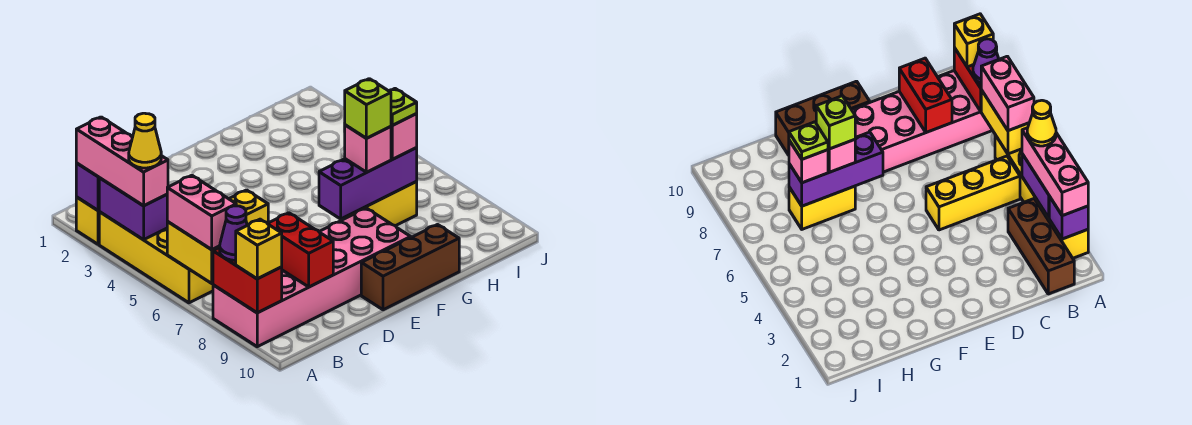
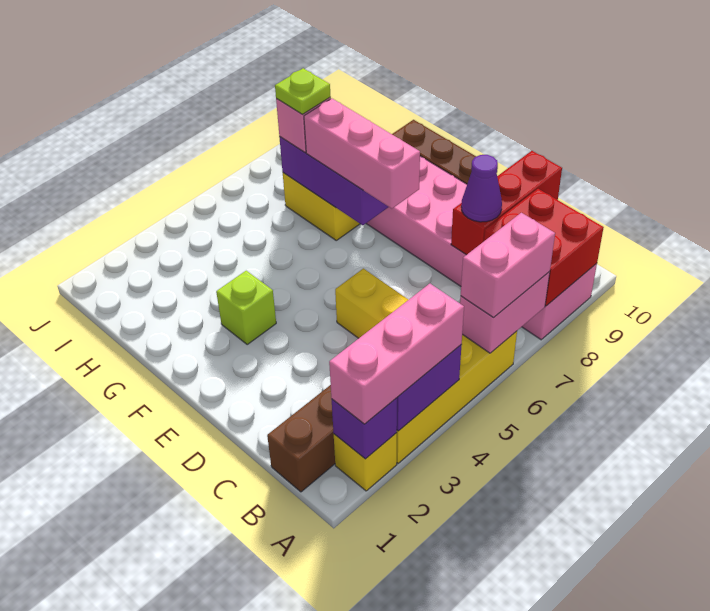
yellow cone A4 level 4 -> none
yellow brick A6:A7 level 2 -> pink brick A6:A7 level 2
red brick A8:A9 level 2 -> red brick A8:B9 level 2
purple cone A8 level 3 -> purple cone C8 level 3
yellow brick A9 level 3 -> none
red brick C8:C9 level 2 -> red brick C8:C10 level 2
pink brick G7 level 3 -> pink brick E7:G7 level 3
lime brick G7 level 4 -> lime brick F3 level 1

